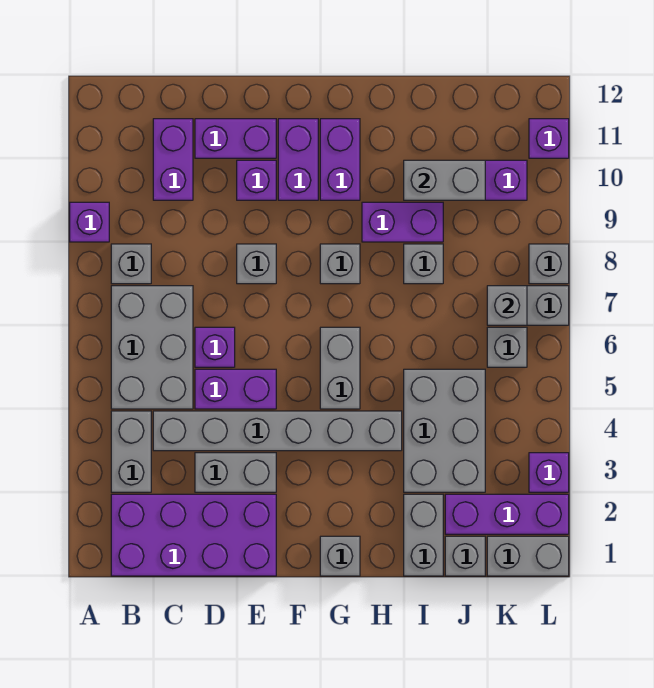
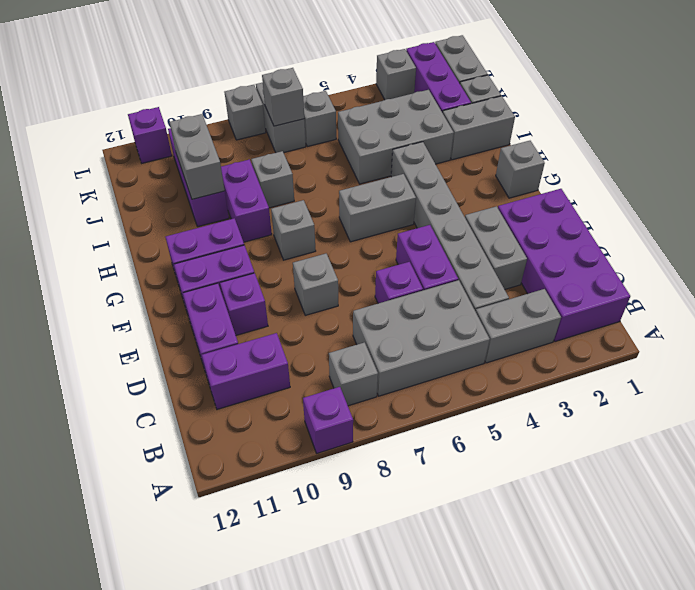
purple brick L3 level 1 -> grey brick L3 level 1

